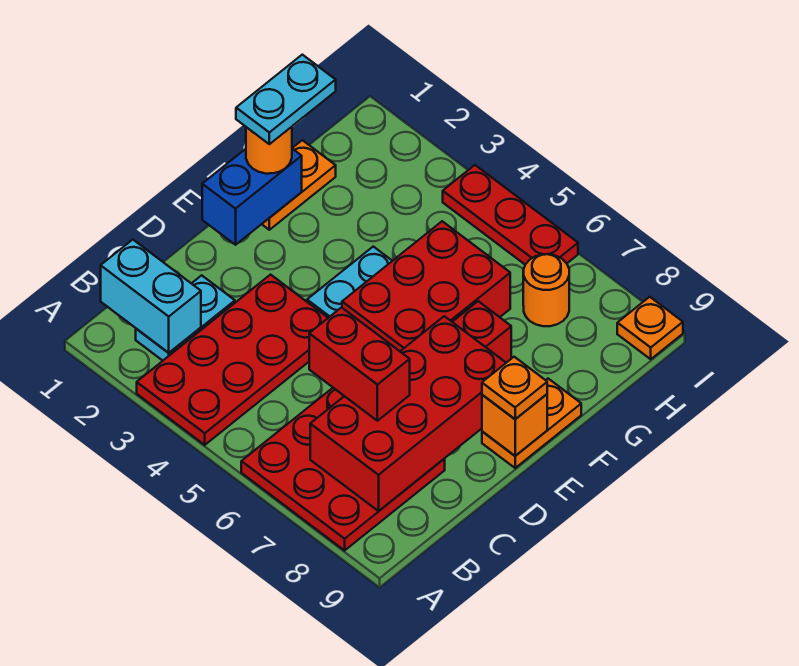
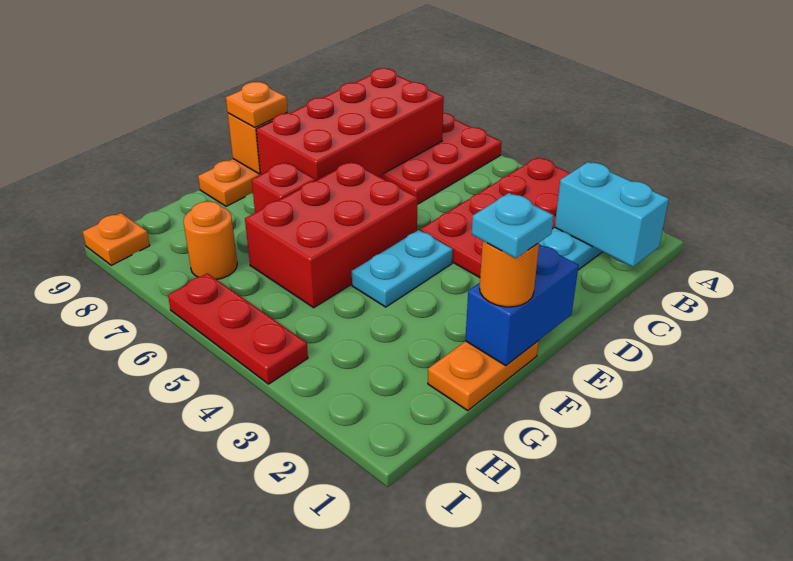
red brick C6:C7 level 3 -> none
cyan plate F1:G1 level 4 -> cyan plate F1 level 4

